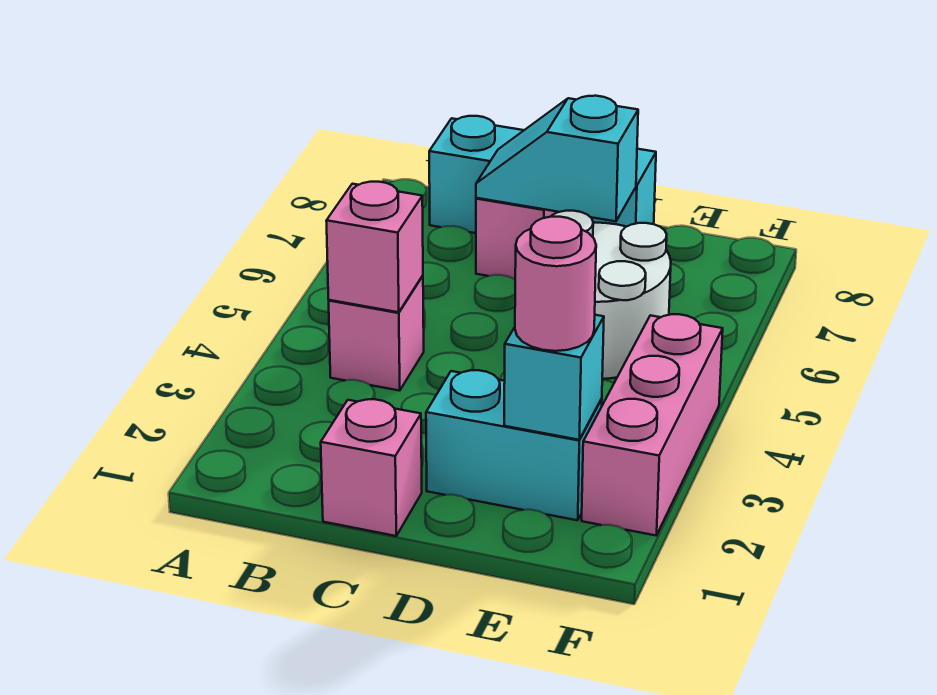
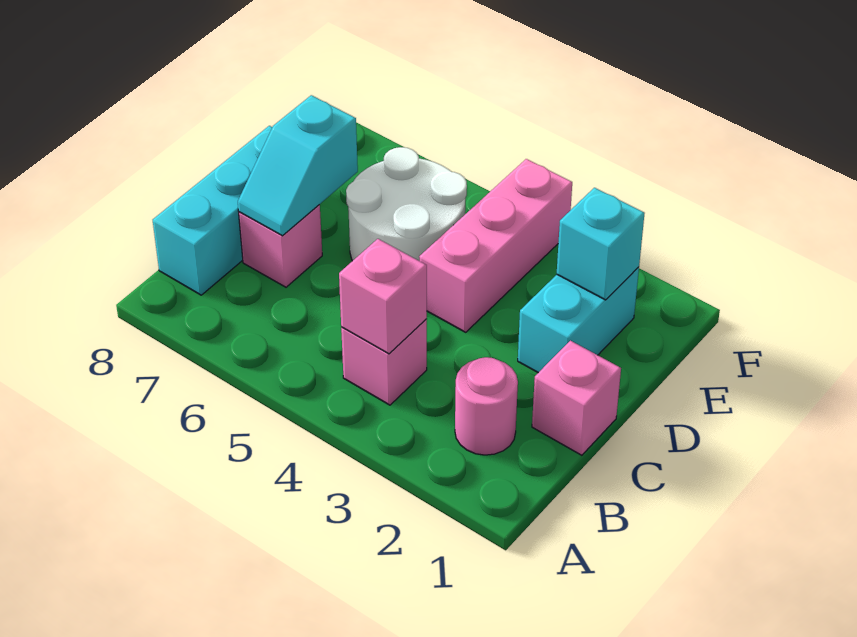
pink round brick E2 level 3 -> pink round brick B2 level 1
pink brick F2:F4 level 1 -> pink brick D4:F4 level 1

